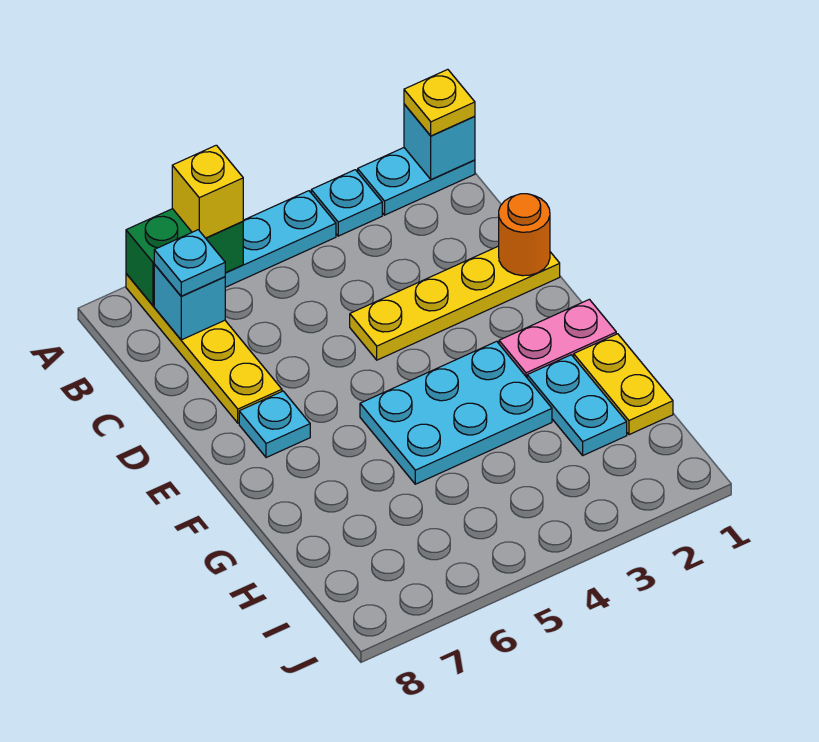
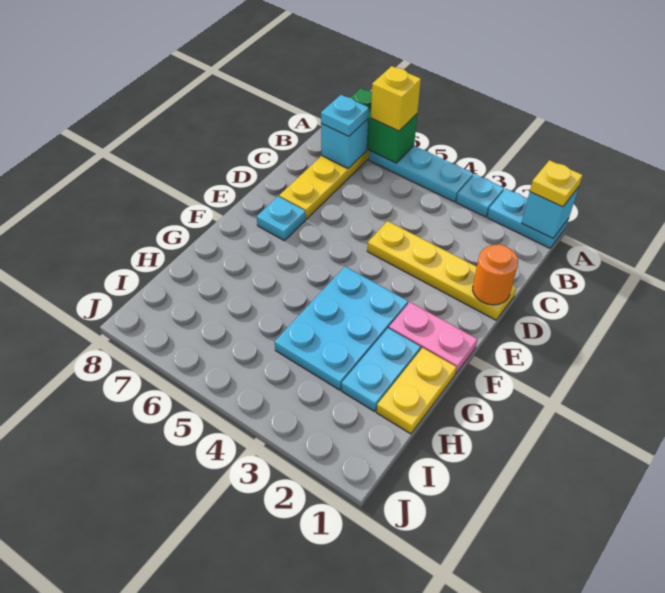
cyan plate F3:G5 level 1 -> cyan plate F3:H4 level 1

